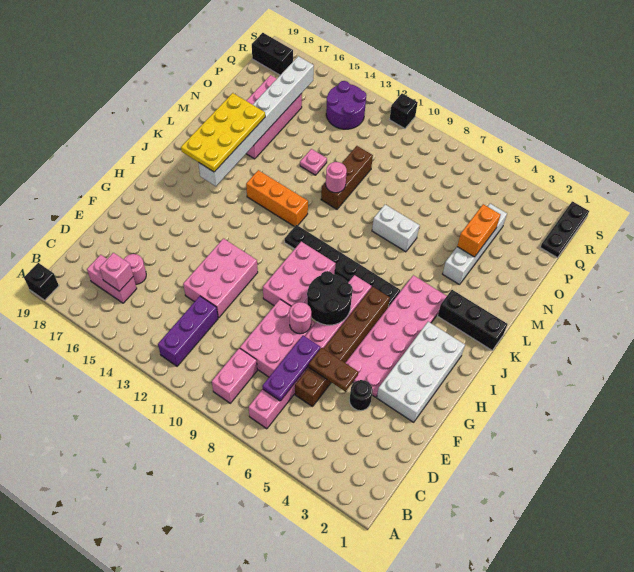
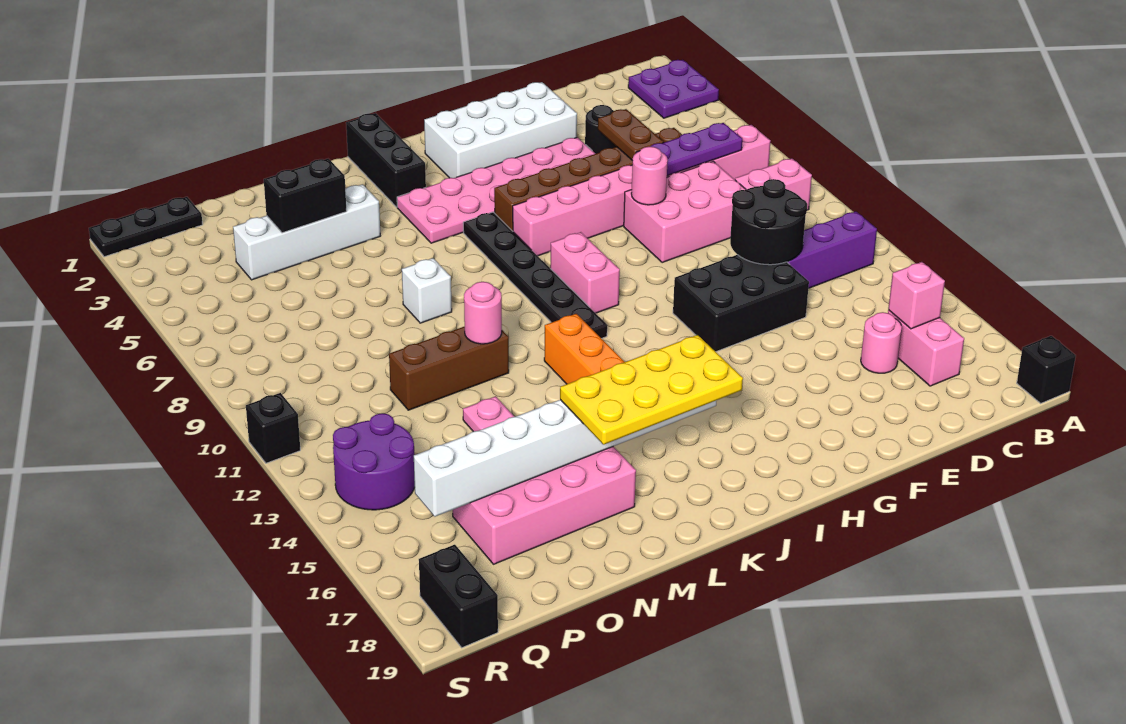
none -> purple plate A2:B3 level 1
pink brick E12:G13 level 1 -> black brick E12:G13 level 1
black round brick G7:H8 level 2 -> black round brick D11:E12 level 2
pink brick G9:I10 level 1 -> pink brick I9:I10 level 1
white brick M7:M8 level 1 -> white brick M8 level 1
orange brick N4:O4 level 2 -> black brick N4:O4 level 2

